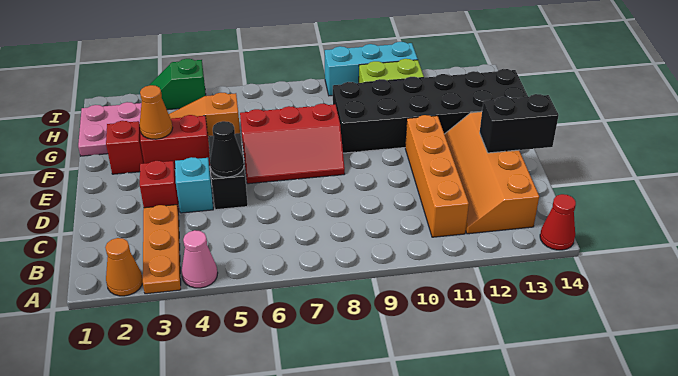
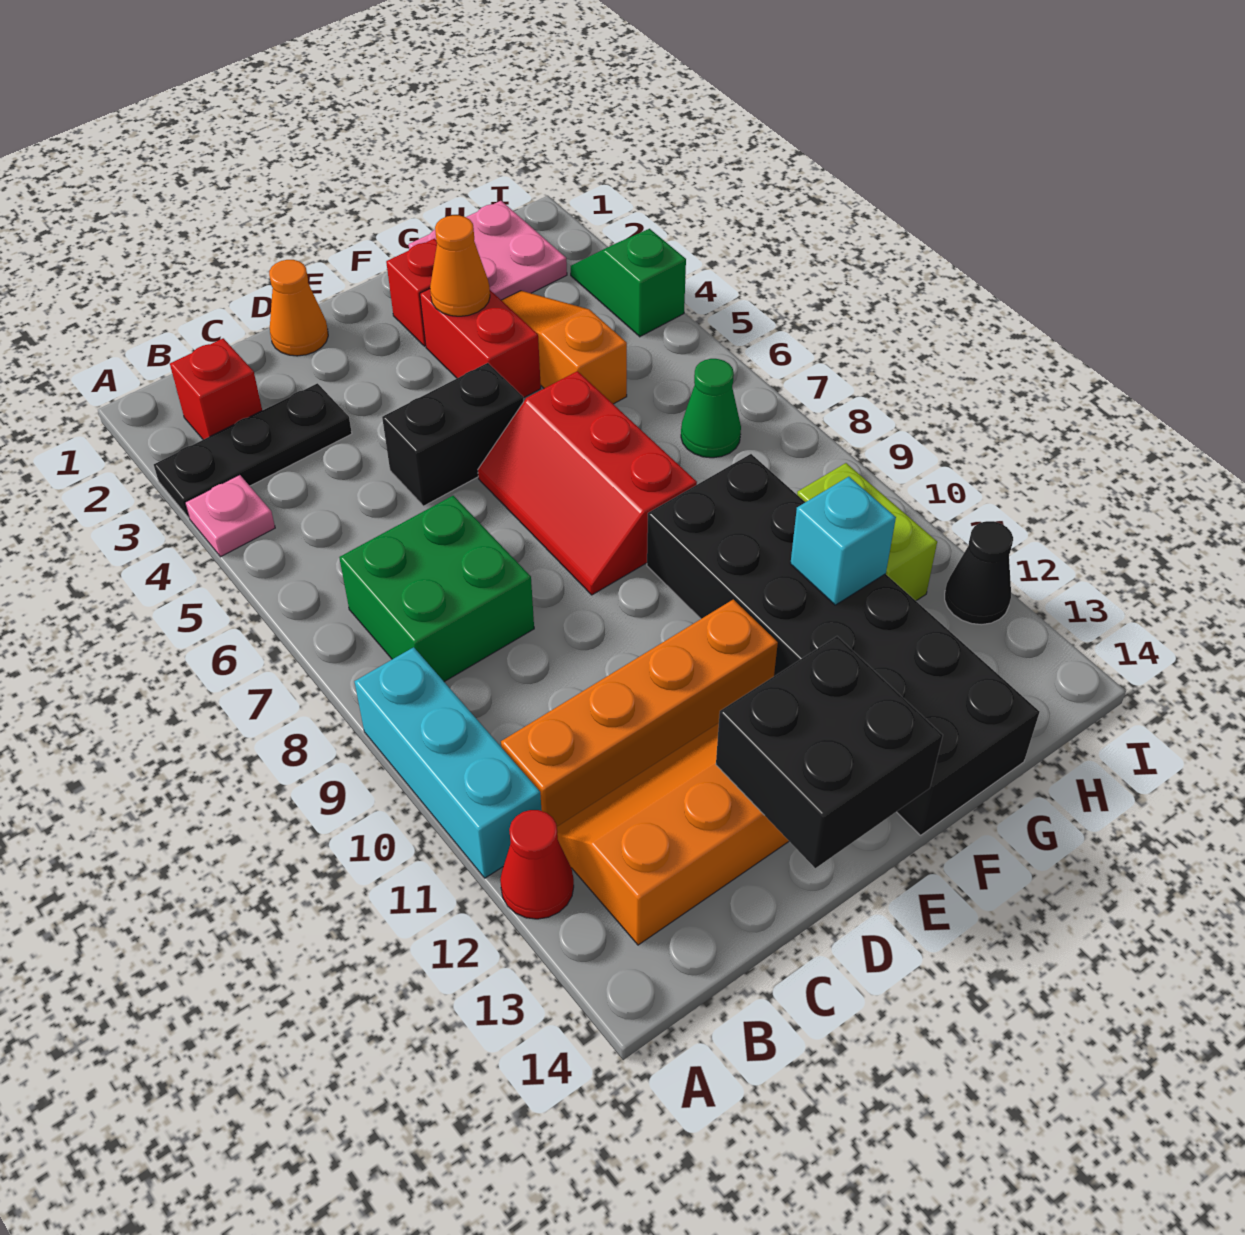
orange cone A2 level 1 -> orange cone D1 level 1
orange plate A3:C3 level 1 -> black plate A3:C3 level 1
pink cone A4 level 1 -> pink plate A4 level 1
red cone A14 level 1 -> red cone A12 level 1
none -> green brick B7:C8 level 1
red brick D3 level 1 -> red brick B2 level 1
cyan brick D4 level 1 -> cyan brick G11 level 2
black cone D5 level 2 -> black cone I12 level 1
black brick D13:D14 level 2 -> black brick D13:E14 level 2
none -> green cone H7 level 1
cyan brick I9:I11 level 1 -> cyan brick A9:A11 level 1

